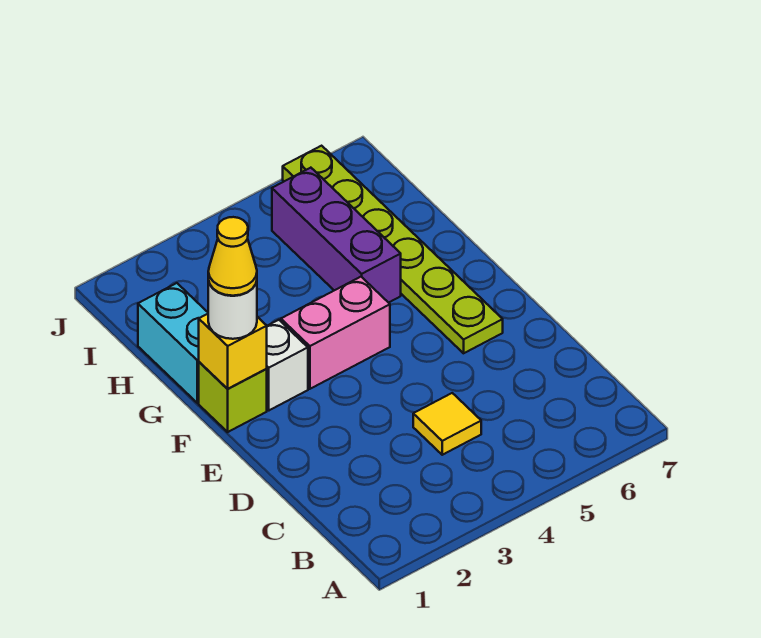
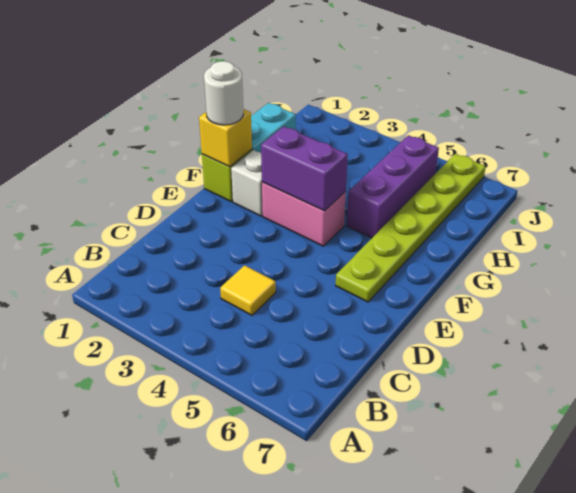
yellow cone F1 level 4 -> none
none -> purple brick F3:F4 level 2

